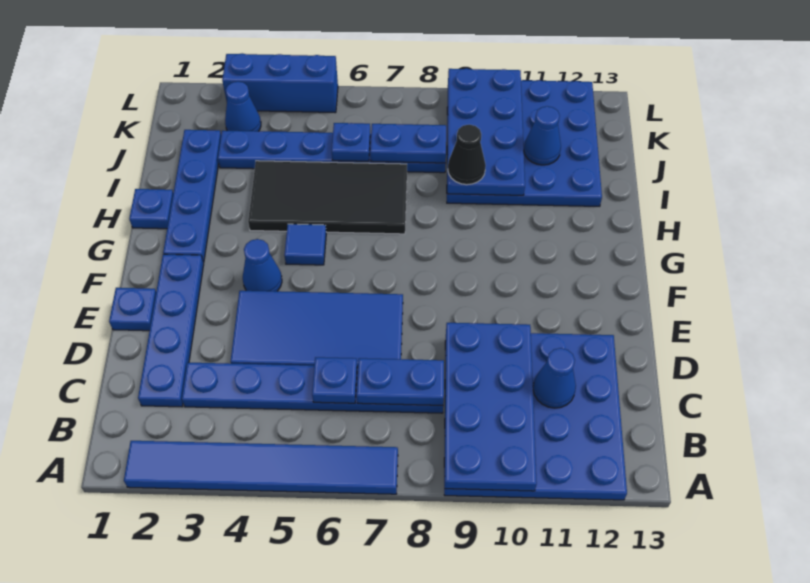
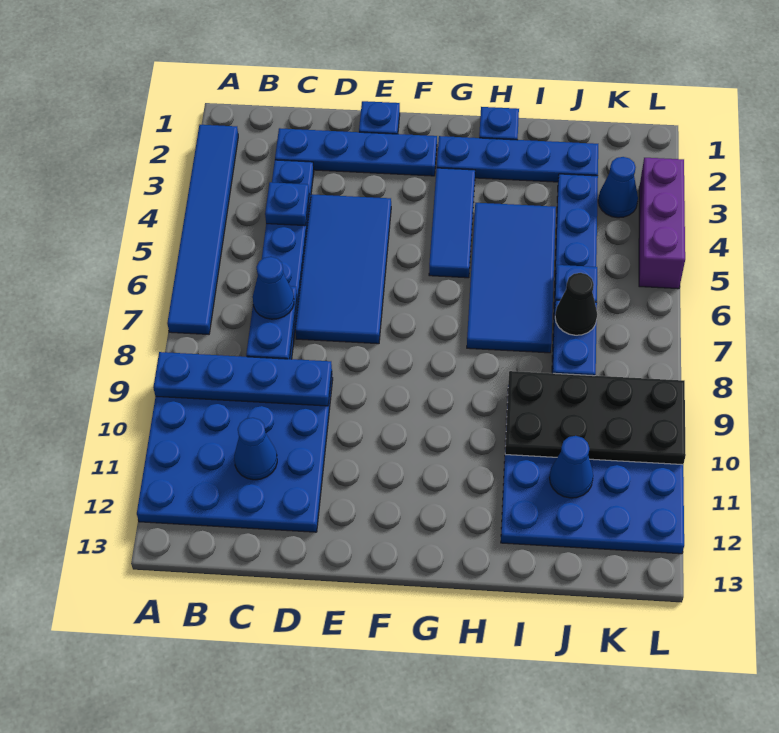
blue plate A9:D10 level 2 -> blue plate A9:D9 level 2
blue plate C6 level 2 -> blue plate C4 level 2
blue cone F4 level 1 -> blue cone C7 level 3
blue tile G5 level 1 -> blue tile G3:G5 level 1
black tile H4:I7 level 1 -> blue tile H4:I7 level 1
blue plate I9:L10 level 2 -> black plate I9:L10 level 2
black cone I9 level 3 -> black cone J7 level 3
blue brick L3:L5 level 1 -> purple brick L3:L5 level 1

